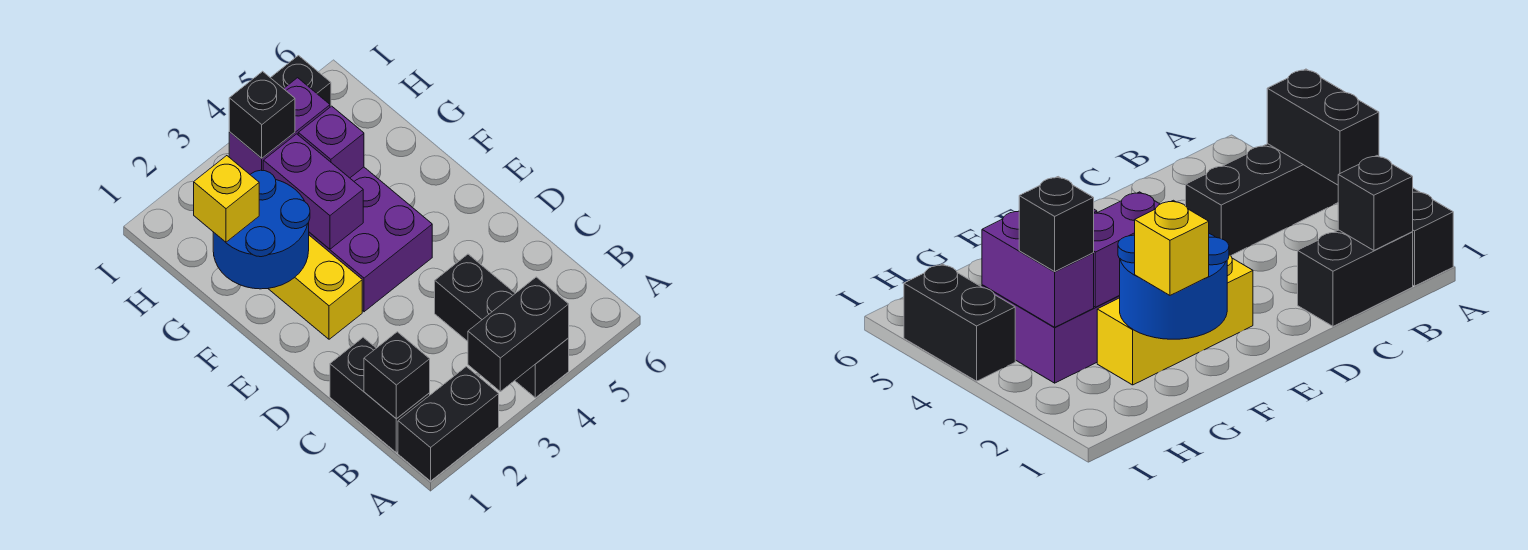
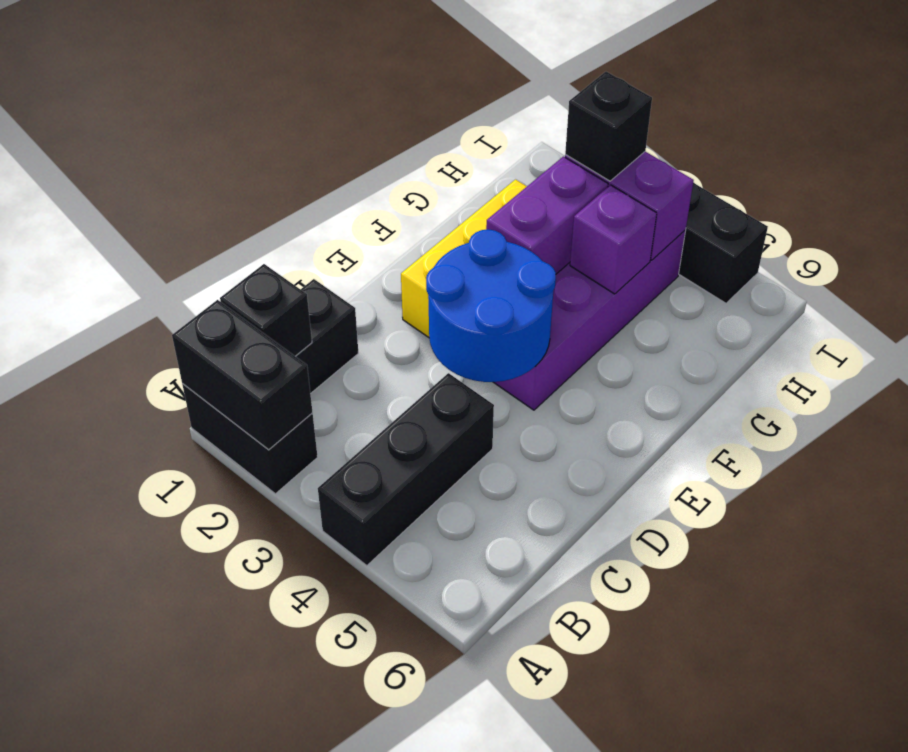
black brick A3:A4 level 2 -> black brick A1:A2 level 2
blue round brick F1:G2 level 2 -> blue round brick D3:E4 level 2
yellow brick G1 level 3 -> none

